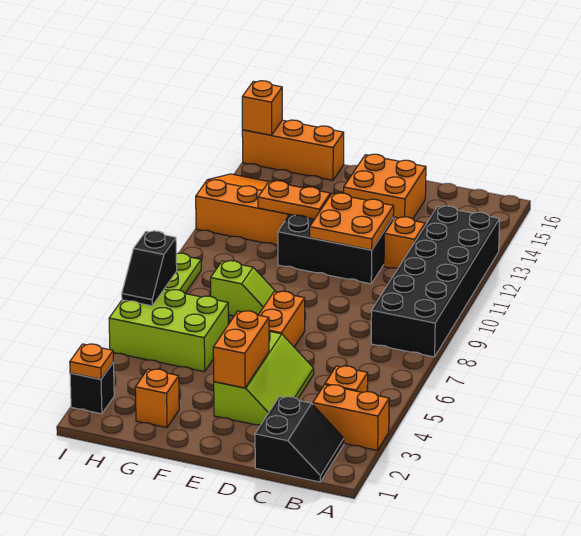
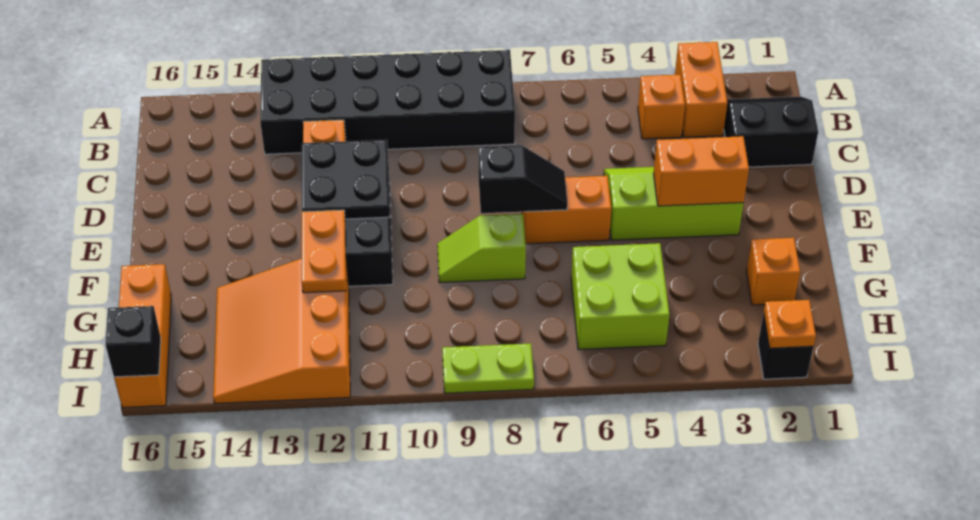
orange plate D11:E12 level 2 -> black plate D11:E12 level 2
orange brick D14:E15 level 1 -> none
lime slope F8:G8 level 1 top G -> lime slope F8:F9 level 1 top 8
lime brick G5:I6 level 1 -> lime brick G5:H6 level 1
black slope I6:I7 level 2 top 7 -> black slope E7:E8 level 2 top 8
orange brick I16 level 2 -> black brick I16 level 2

